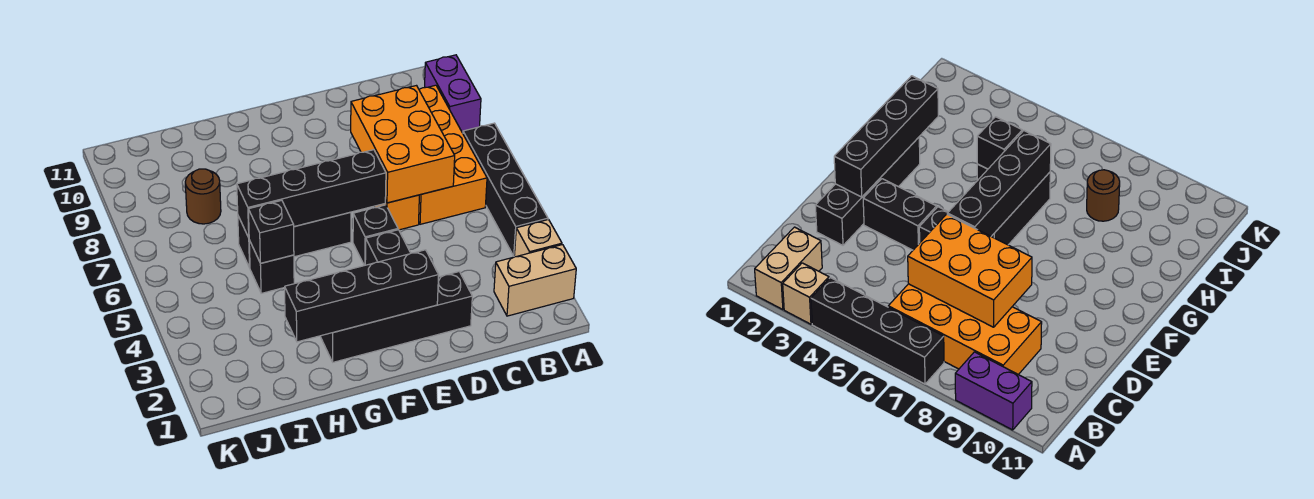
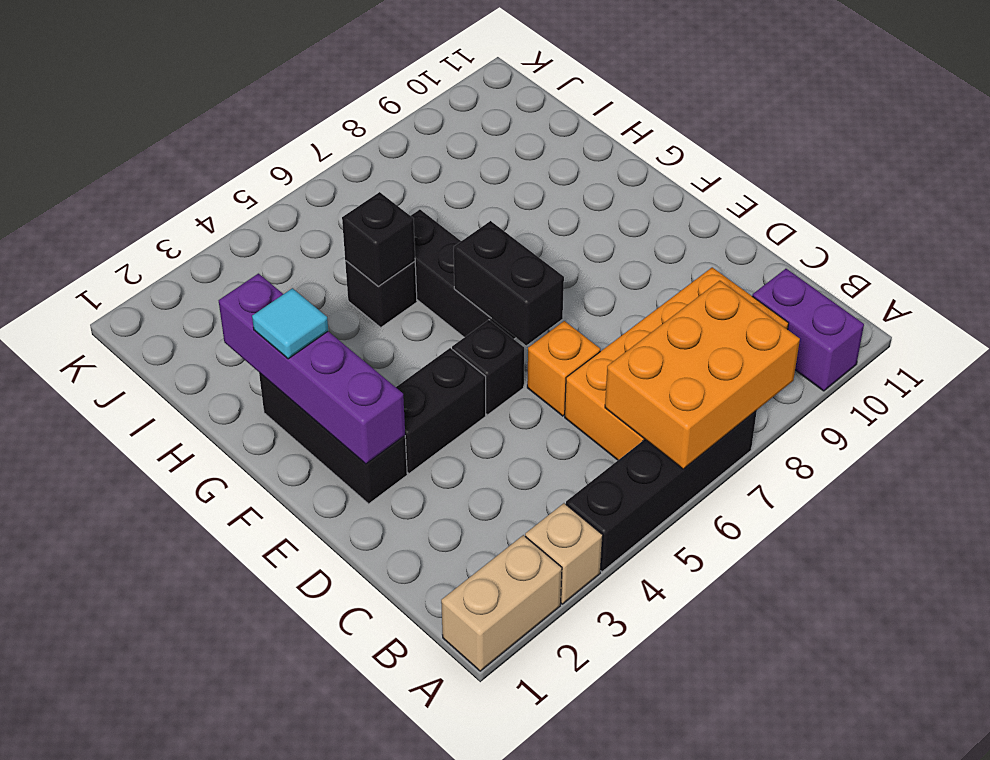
tan brick A2:B2 level 1 -> tan brick A1:A2 level 1
purple brick A9:A10 level 1 -> purple brick A10:B10 level 1
orange brick C6:D8 level 2 -> orange brick A6:B8 level 2
black brick D2:G2 level 1 -> black brick E2:G2 level 1
black brick E2:H2 level 2 -> purple brick E2:H2 level 2
black brick E6:H6 level 2 -> black brick E6:F6 level 2
none -> cyan tile G2 level 3
brown round brick I8 level 1 -> none

